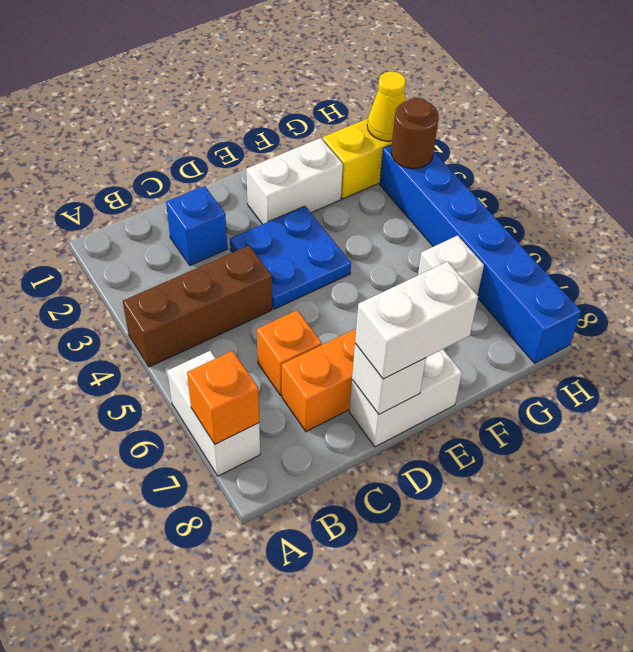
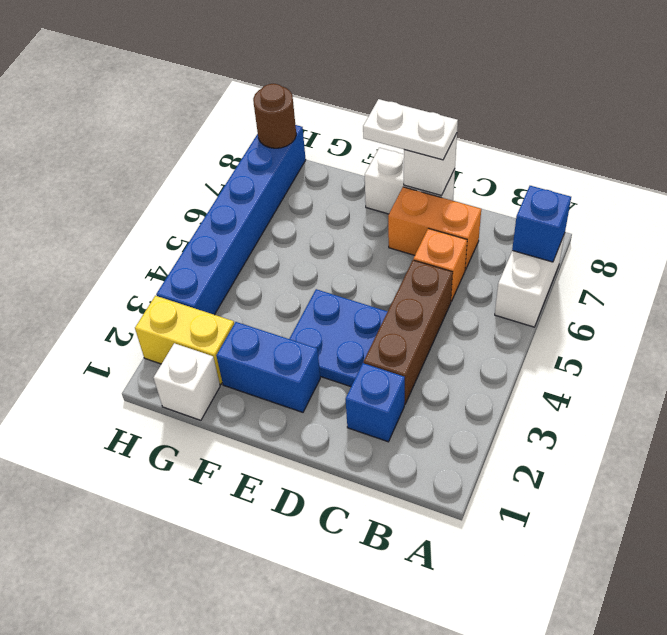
brown brick A4:C4 level 1 -> brown brick C3:C5 level 1
orange brick A7 level 2 -> blue brick A7 level 2
white brick D8:E8 level 3 -> white plate D8:E8 level 3
white brick E2:F2 level 1 -> blue brick E2:F2 level 1
white brick G6 level 1 -> white brick G1 level 1
yellow cone H2 level 2 -> none
brown round brick H3 level 2 -> brown round brick H8 level 2

